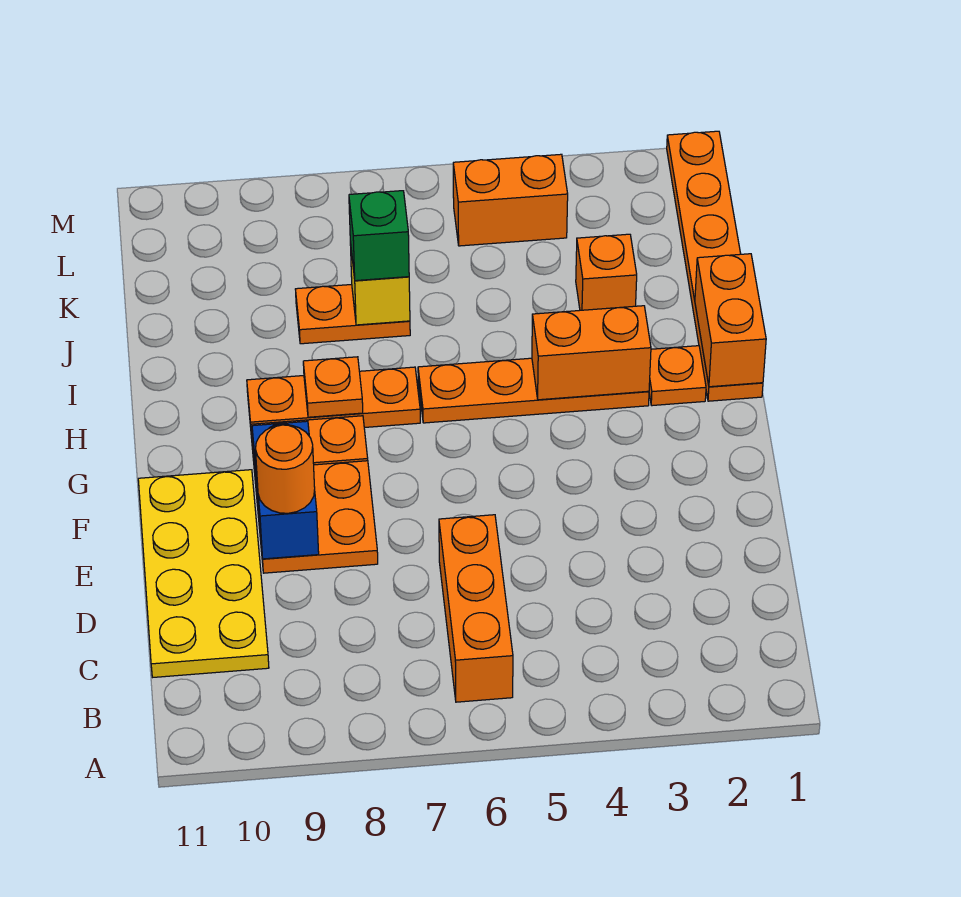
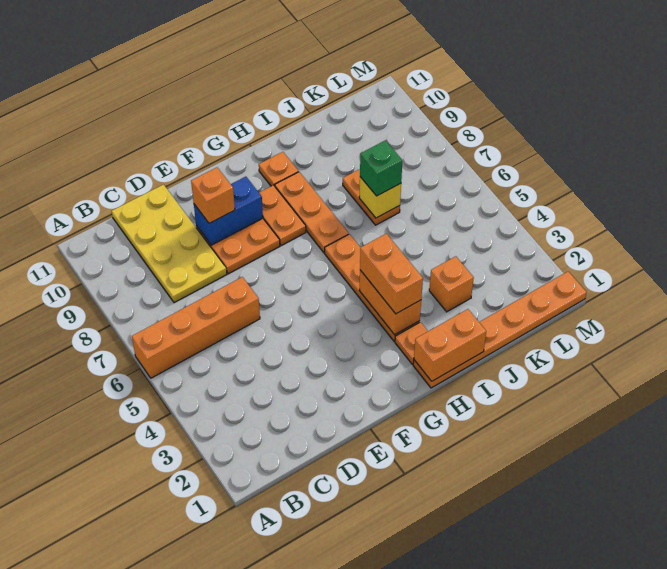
orange brick B6:D6 level 1 -> orange brick A6:D6 level 1
yellow plate C10:F11 level 1 -> yellow plate C8:D11 level 1
orange round brick E9 level 3 -> orange brick E9 level 3
orange plate H8 level 2 -> orange plate H10 level 1
orange brick L4:L5 level 1 -> orange brick H3:H4 level 3

